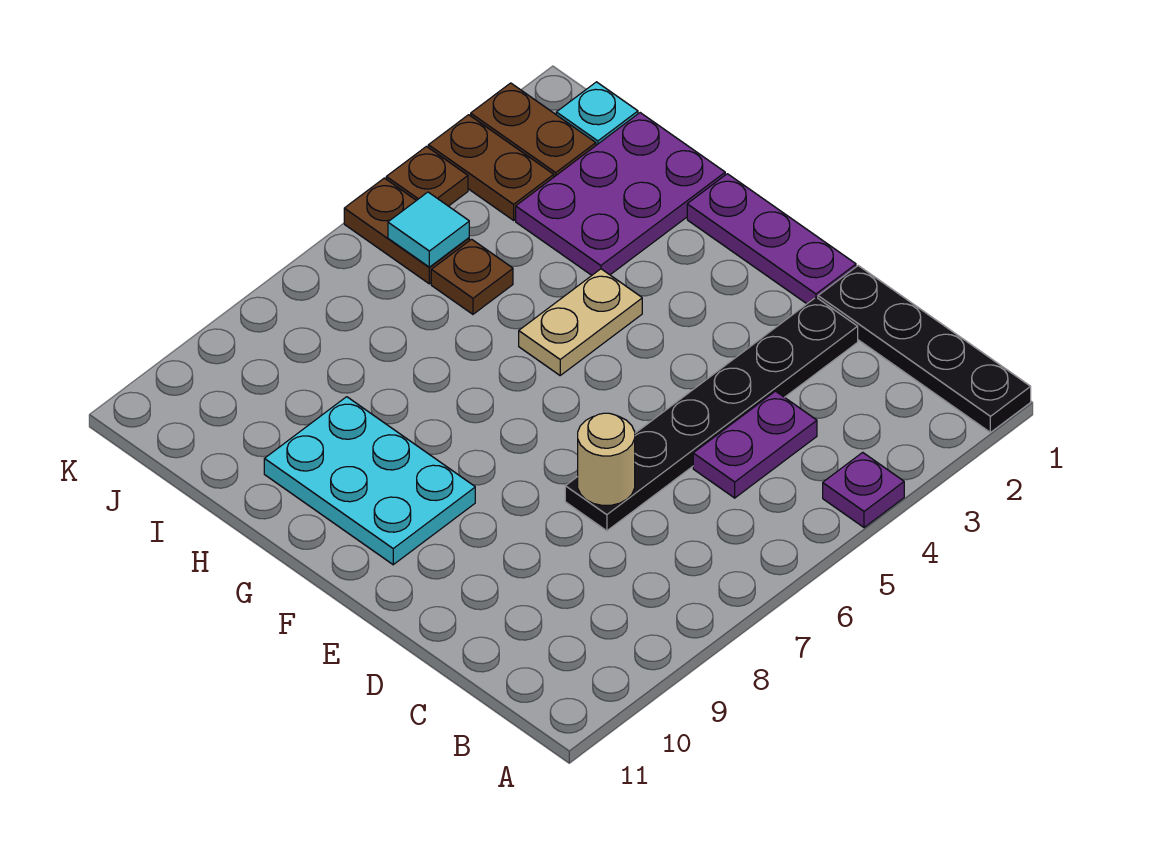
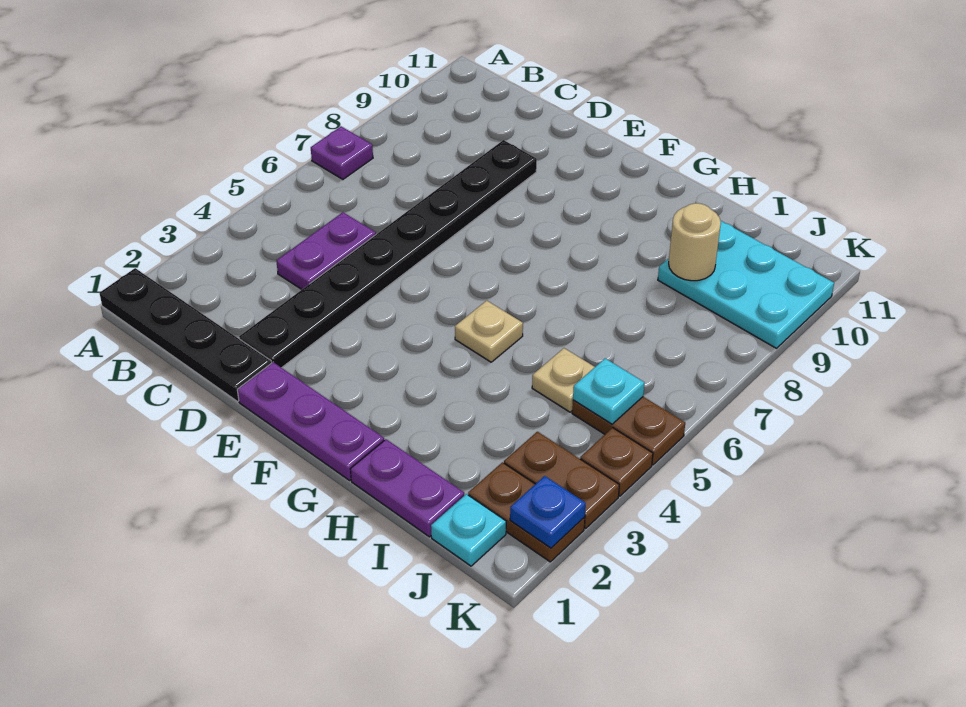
purple plate A4 level 1 -> purple plate A7 level 1
black plate D2:D7 level 1 -> black plate D2:D9 level 1
tan round brick D7 level 2 -> tan round brick I9 level 2
cyan plate F9:H10 level 1 -> cyan plate I9:K10 level 1
tan plate G4:G5 level 1 -> tan plate G5 level 1
purple plate H1:I3 level 1 -> purple plate H1:I1 level 1
brown plate I5 level 1 -> tan plate I5 level 1
cyan tile J5 level 2 -> cyan plate J5 level 2
none -> blue plate K2 level 2

